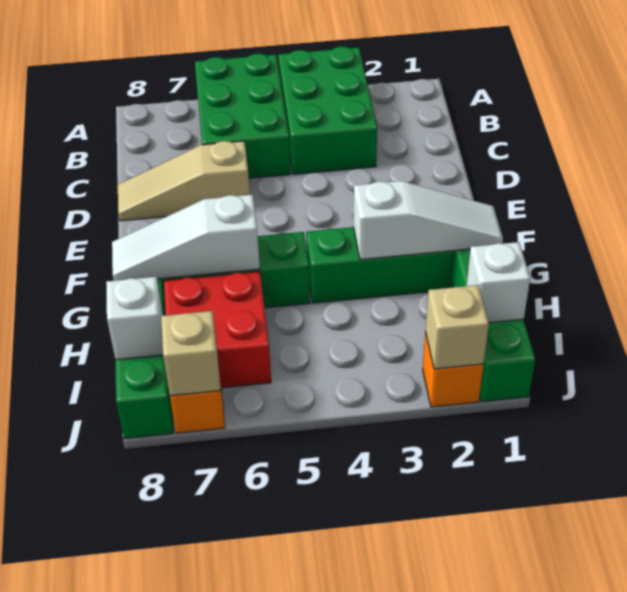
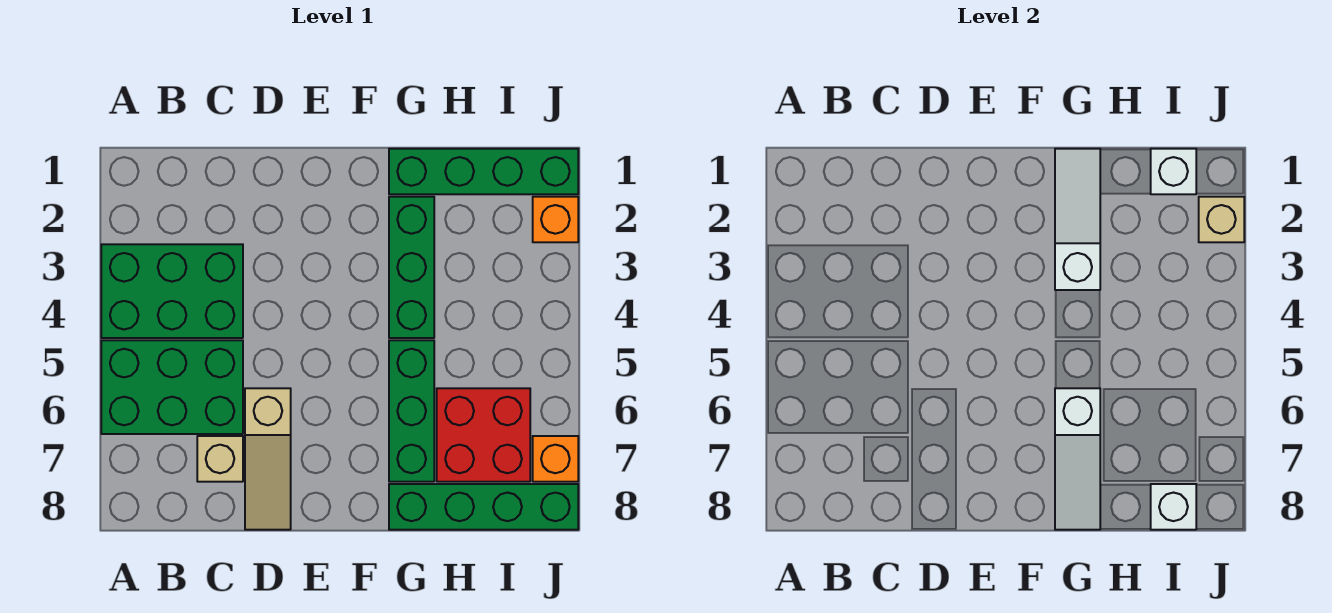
tan brick J7 level 2 -> tan brick C7 level 1

